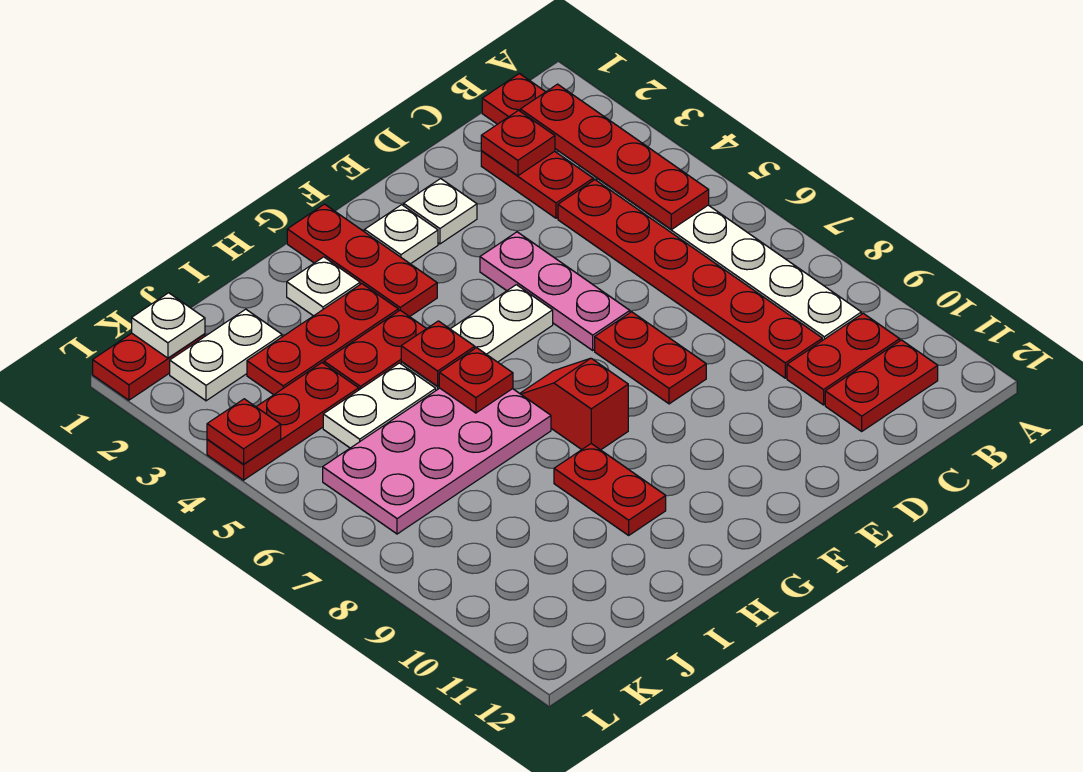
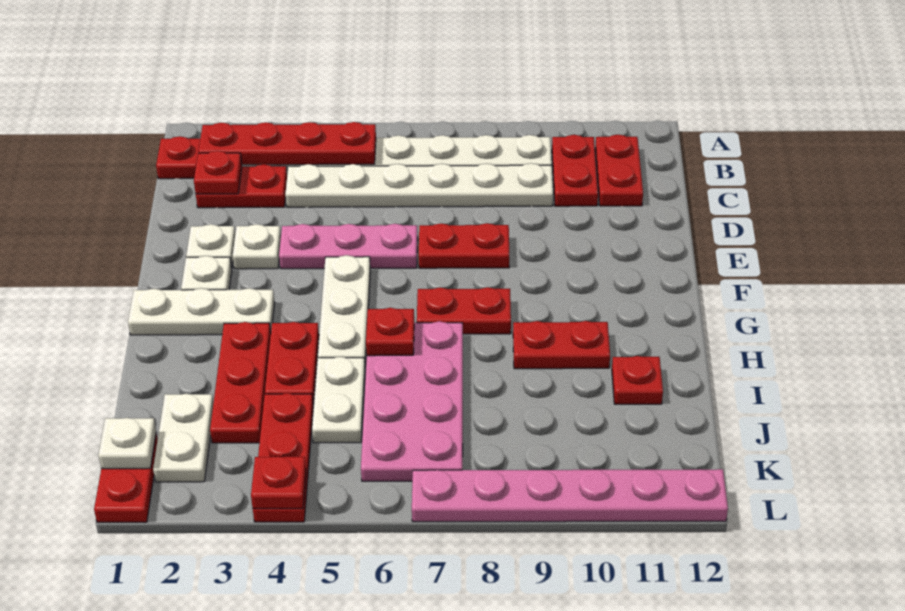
red plate C4:C9 level 1 -> white plate C4:C9 level 1
red plate G1:G3 level 1 -> white plate G1:G3 level 1
red slope G7:G8 level 1 top 8 -> red plate G7:G8 level 1
white plate H2 level 1 -> white plate E3 level 1
red plate H5 level 2 -> red plate I11 level 1
none -> pink plate L7:L12 level 1

